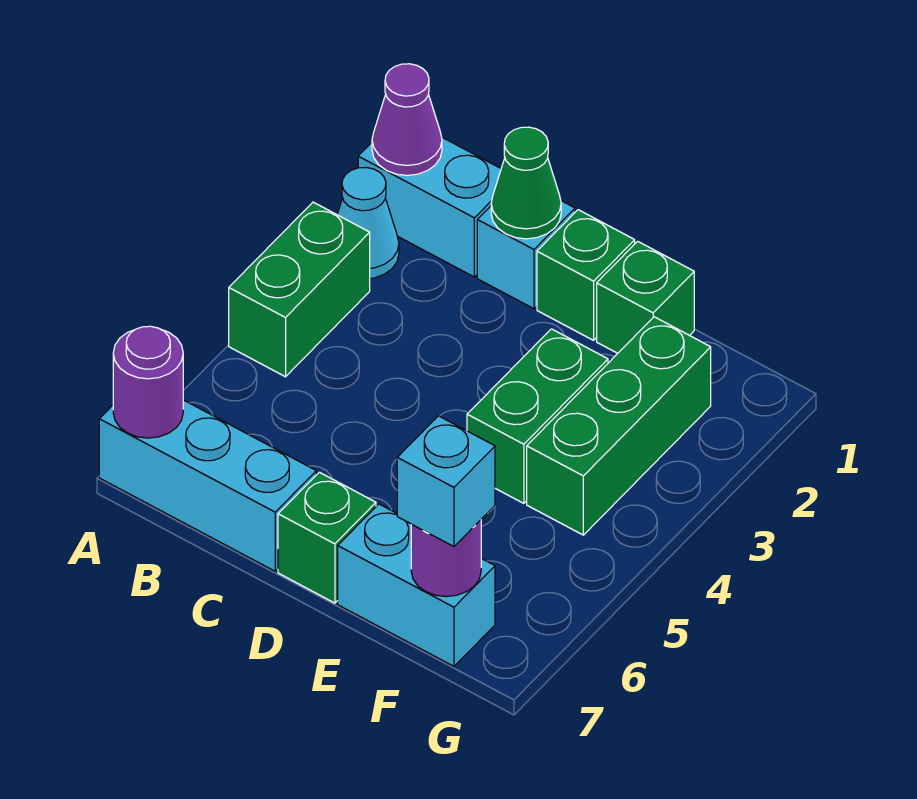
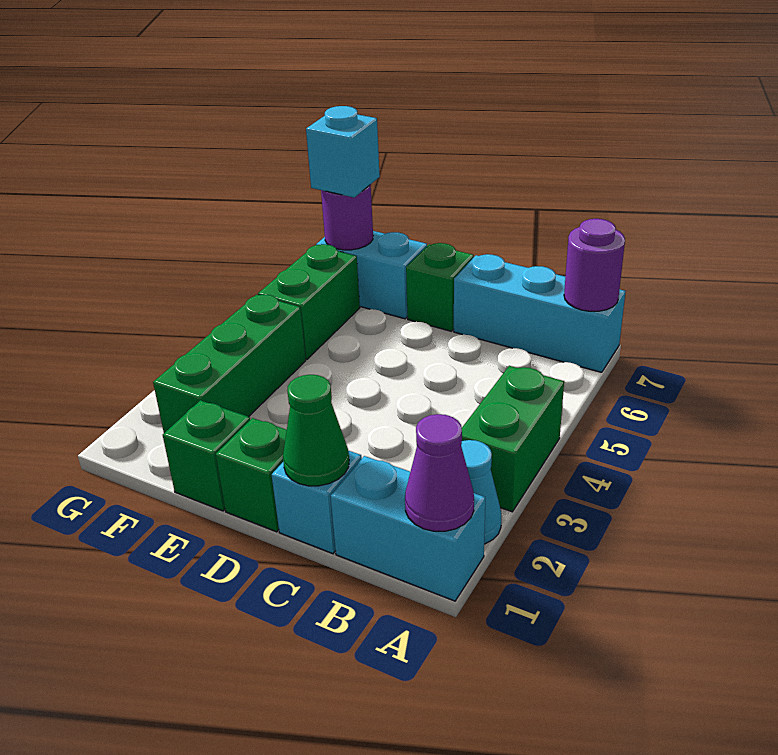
green brick E3:E4 level 1 -> green brick F5:F6 level 1

